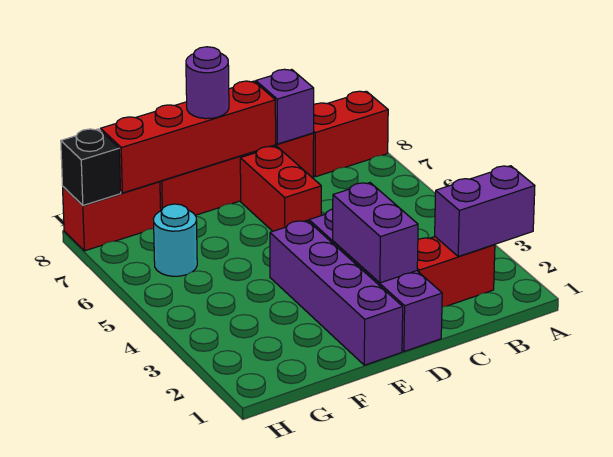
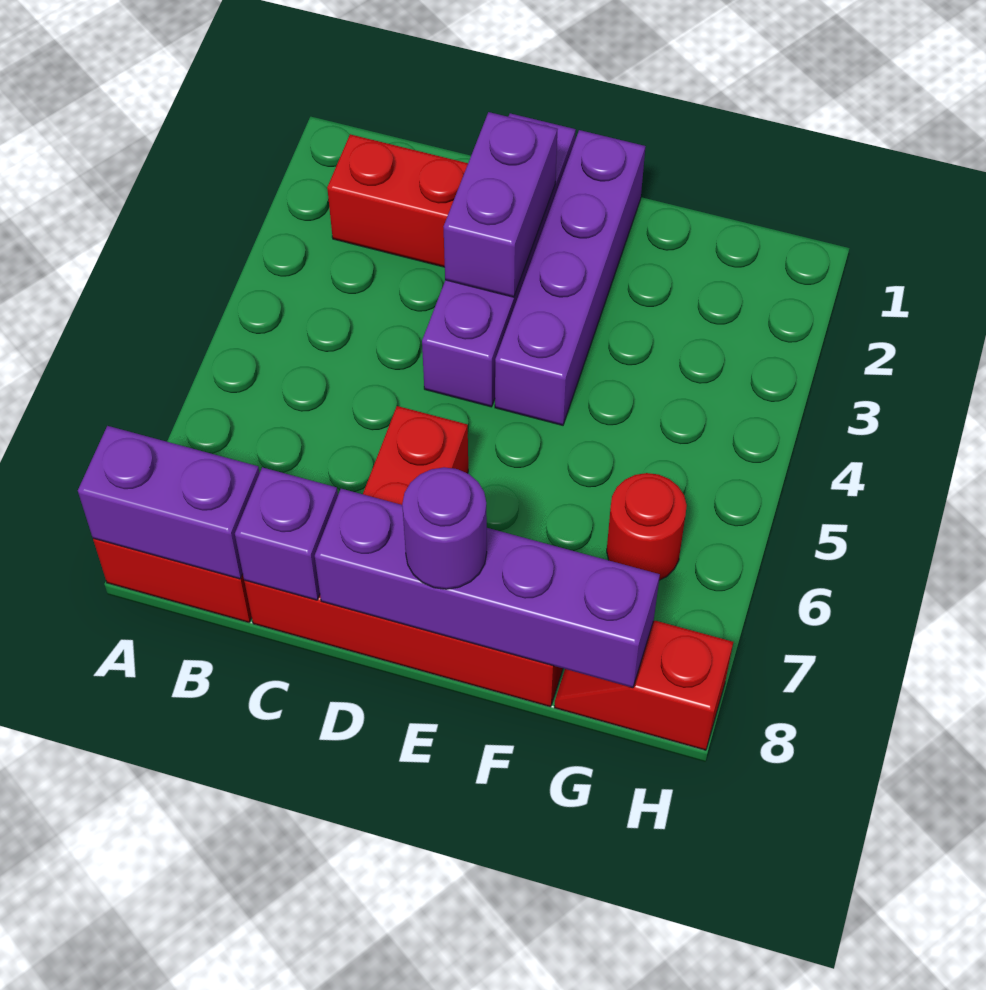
purple brick A2:B2 level 2 -> purple brick A8:B8 level 2
red brick D8:G8 level 2 -> purple brick D8:G8 level 2
cyan round brick G6 level 1 -> red round brick G6 level 1
red brick G8:H8 level 1 -> red slope G8:H8 level 1 top H
black brick H8 level 2 -> none

